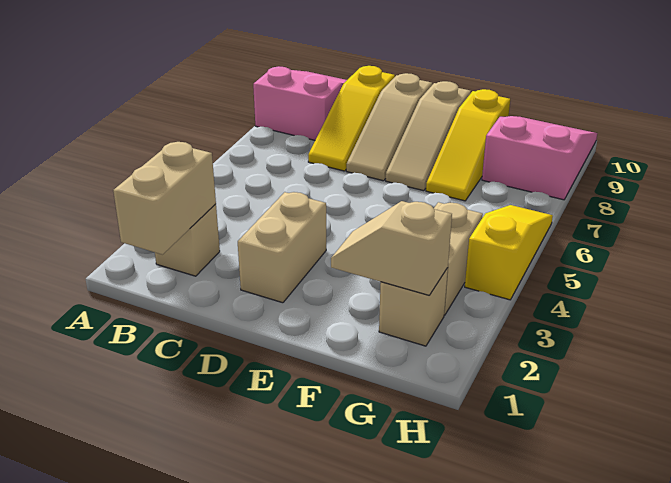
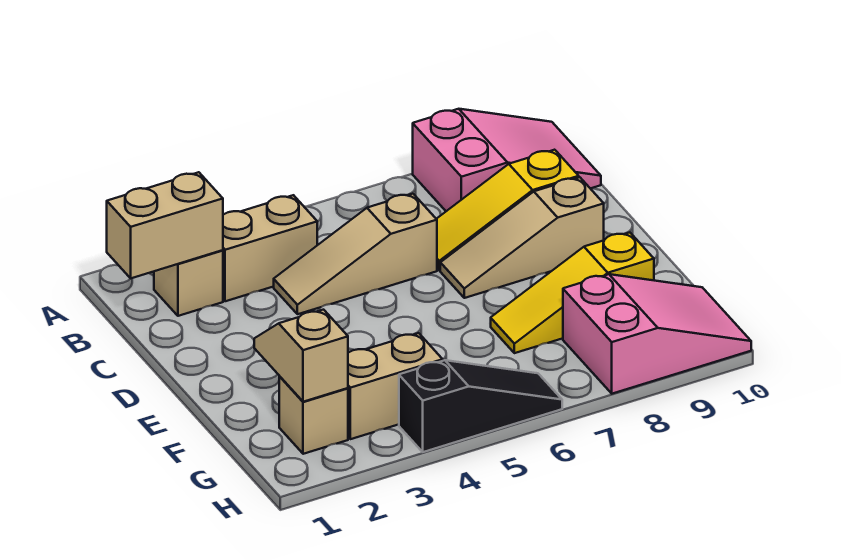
tan brick D2:D3 level 1 -> tan brick B3:B4 level 1
tan slope E7:E9 level 1 top 9 -> tan slope C4:C6 level 1 top 6
yellow slope H4:H6 level 1 top 4 -> black slope H4:H6 level 1 top 4

